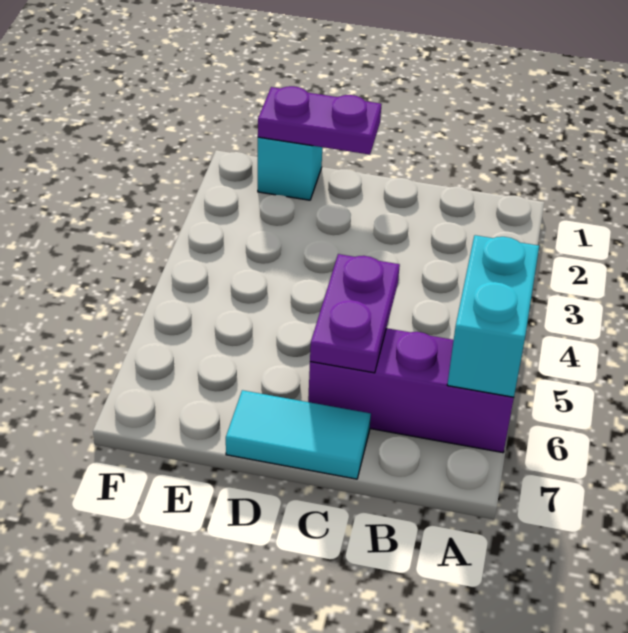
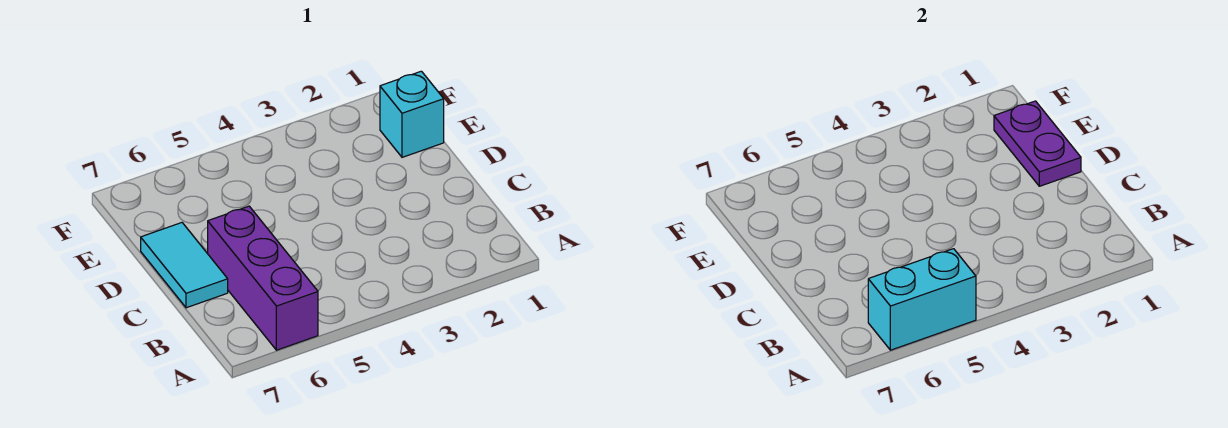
purple plate C5:C6 level 2 -> none

